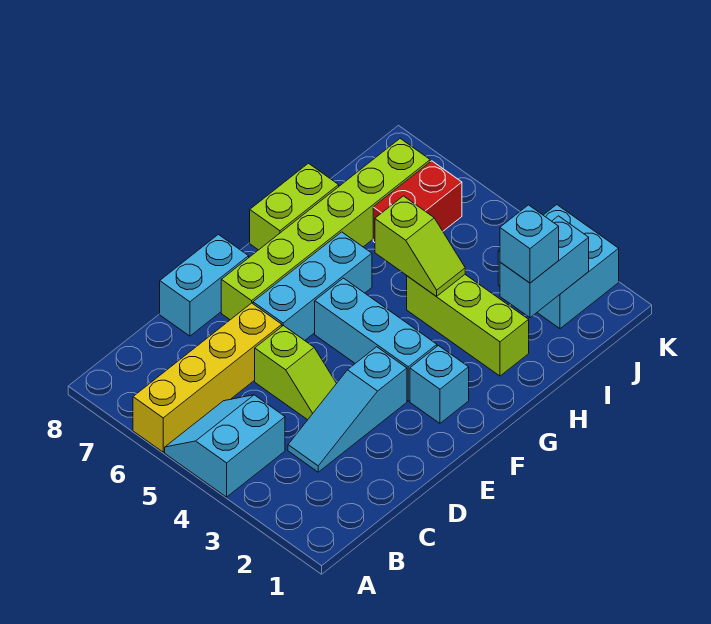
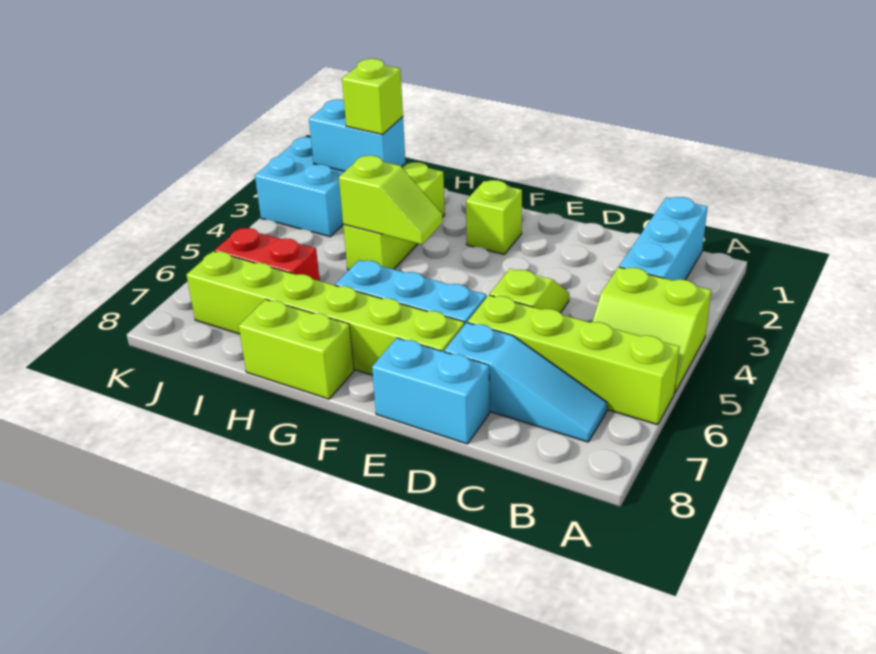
cyan slope A4:B5 level 1 top 4 -> lime slope A4:B5 level 1 top 4
yellow brick A6:D6 level 1 -> lime brick A6:D6 level 1
cyan slope C3:E3 level 1 top E -> cyan slope B7:D7 level 1 top D
cyan brick F2 level 1 -> lime brick F2 level 1
cyan brick F3:F5 level 1 -> cyan brick B1:B3 level 1
lime slope H4:H5 level 2 top 5 -> lime slope G4:H4 level 2 top H
cyan brick I2 level 3 -> lime brick I2 level 3

